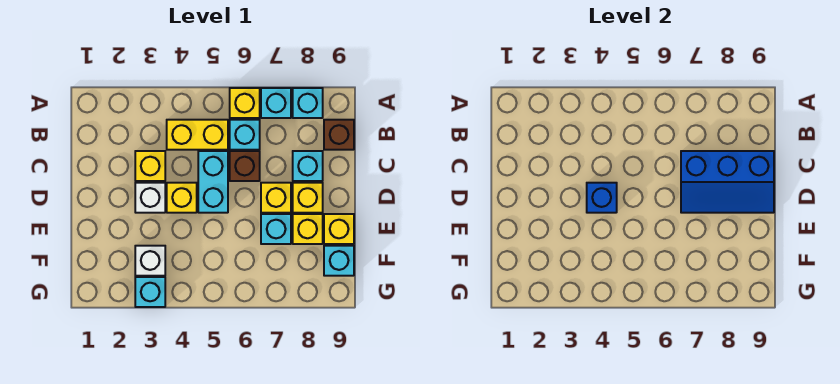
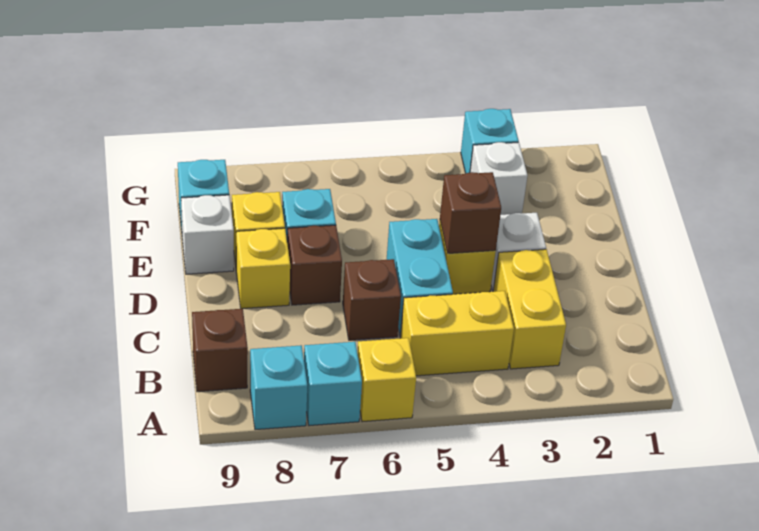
cyan brick B6 level 1 -> none
yellow brick C3 level 1 -> yellow brick B3:C3 level 1
blue slope C7:D9 level 2 top C -> none
cyan brick C8 level 1 -> none
blue brick D4 level 2 -> brown brick D4 level 2
yellow brick D7 level 1 -> brown brick D7 level 1
yellow brick E9 level 1 -> white brick E9 level 1

